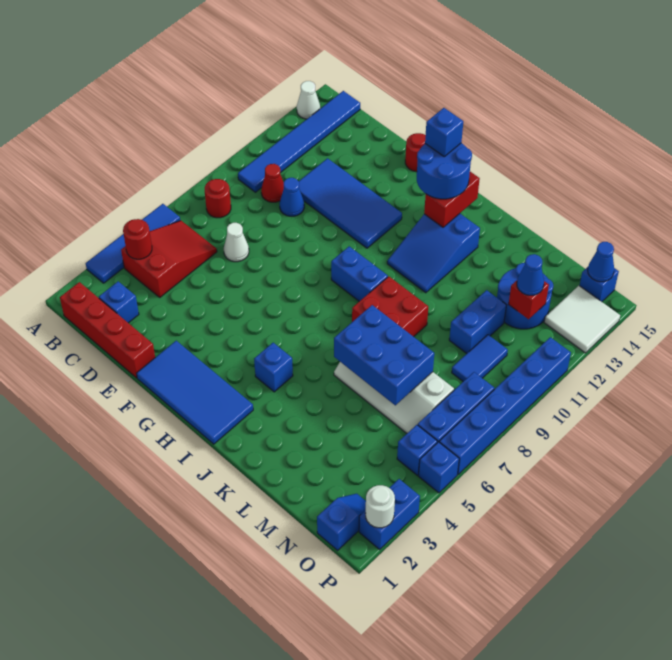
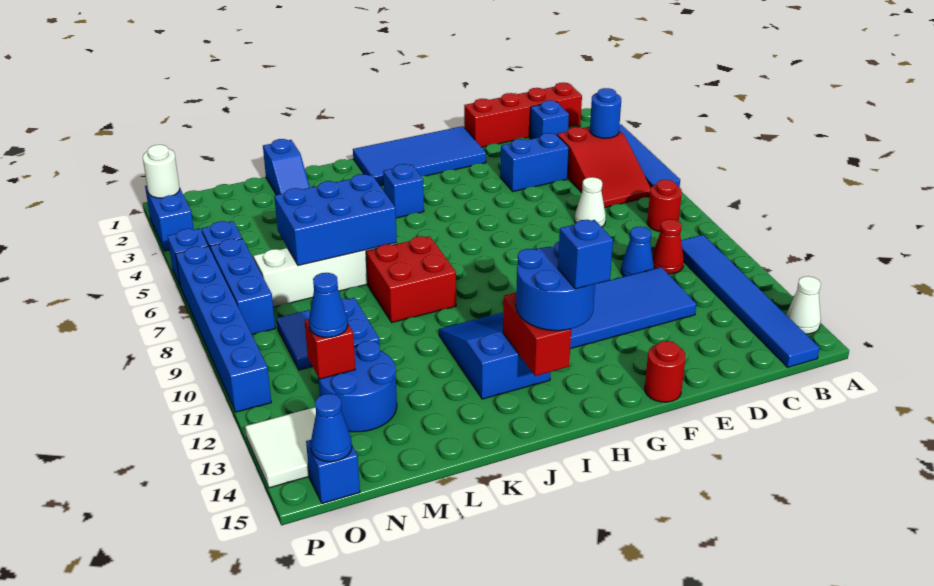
red round brick B4 level 2 -> blue round brick B4 level 2
blue brick H9:I9 level 1 -> blue brick D4:E4 level 1
blue slope O1:O2 level 1 top 1 -> blue slope L1:L2 level 1 top 1

